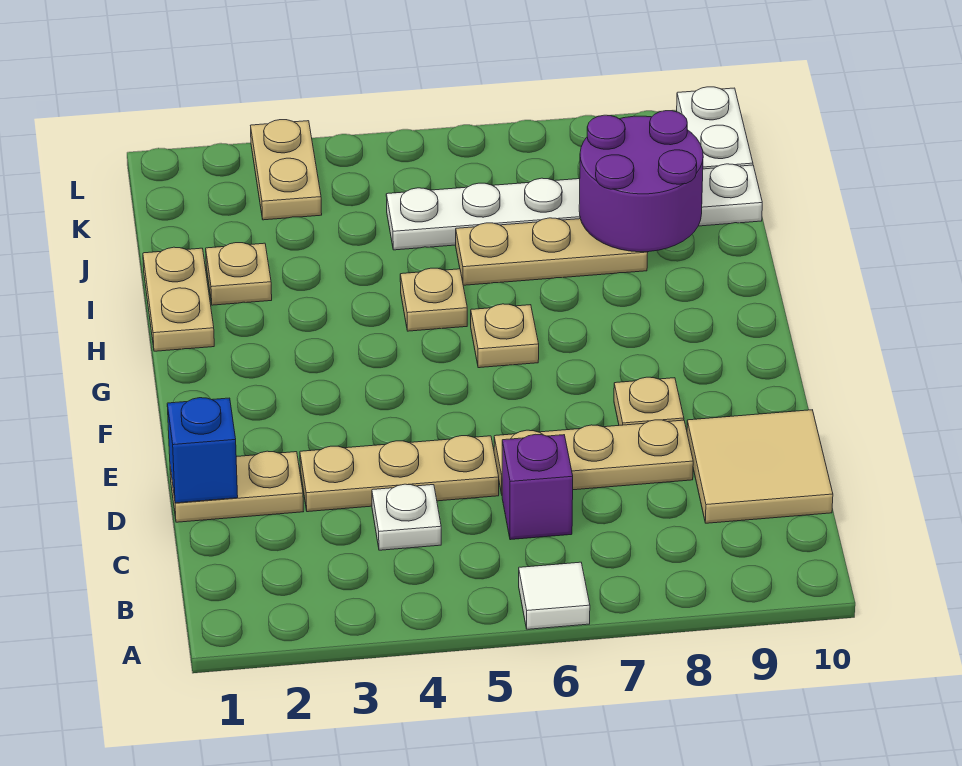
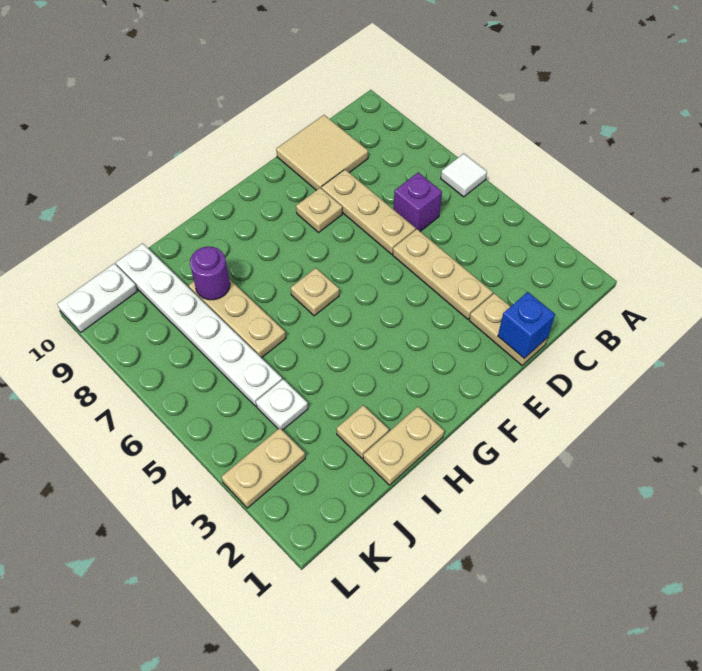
white plate C4 level 1 -> white plate J4 level 1
tan plate H5 level 1 -> none
purple round brick I8:J9 level 2 -> purple round brick I8 level 2

